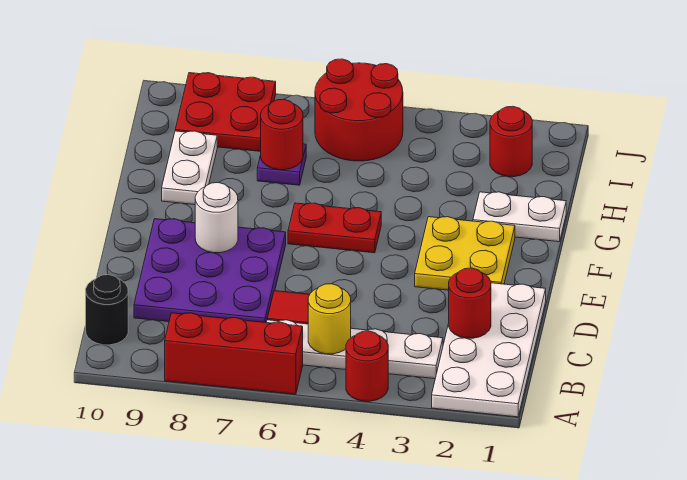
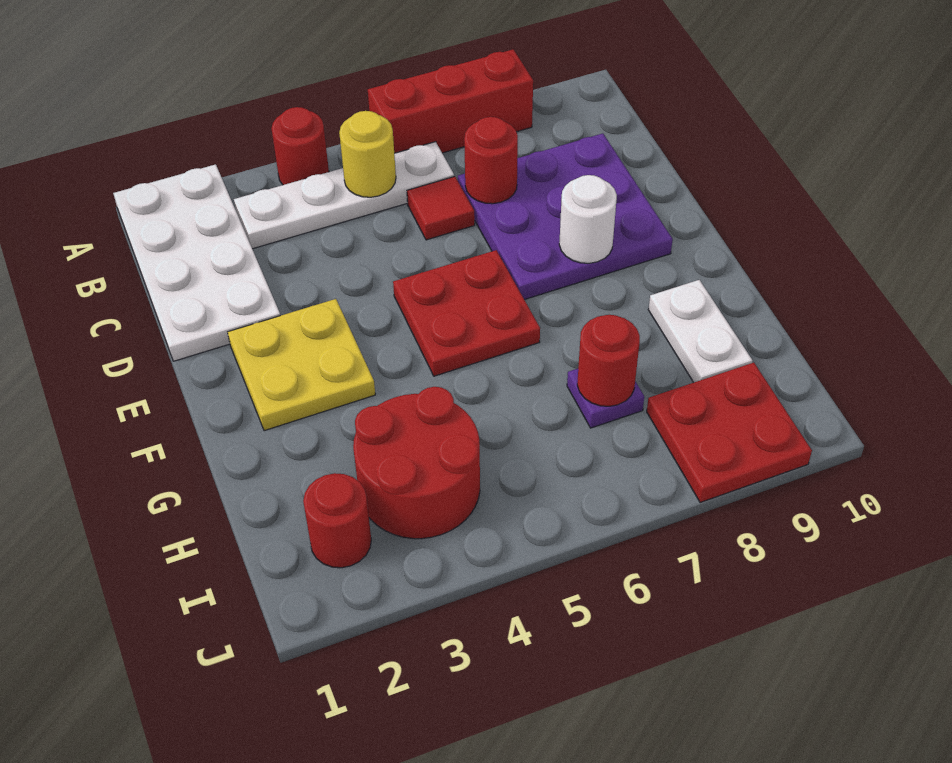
black round brick B10 level 1 -> none
red round brick C2 level 2 -> red round brick C7 level 2
red plate F5:F6 level 1 -> red plate E5:F6 level 1
white plate G1:G2 level 1 -> none
red round brick I5:J6 level 1 -> red round brick H3:I4 level 1

